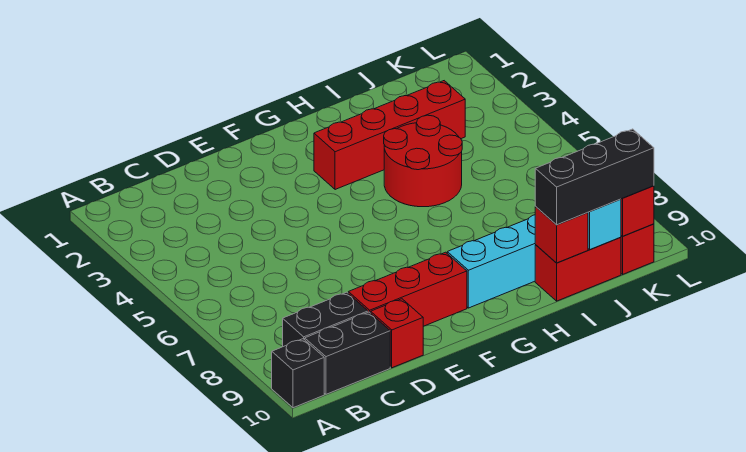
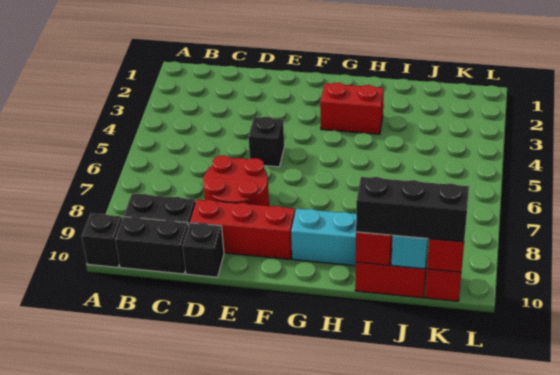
red brick D10 level 1 -> black brick D10 level 1
none -> black brick E5 level 1
red brick G3:J3 level 1 -> red brick G3:H3 level 1
red round brick H4:I5 level 1 -> red round brick D7:E8 level 1

